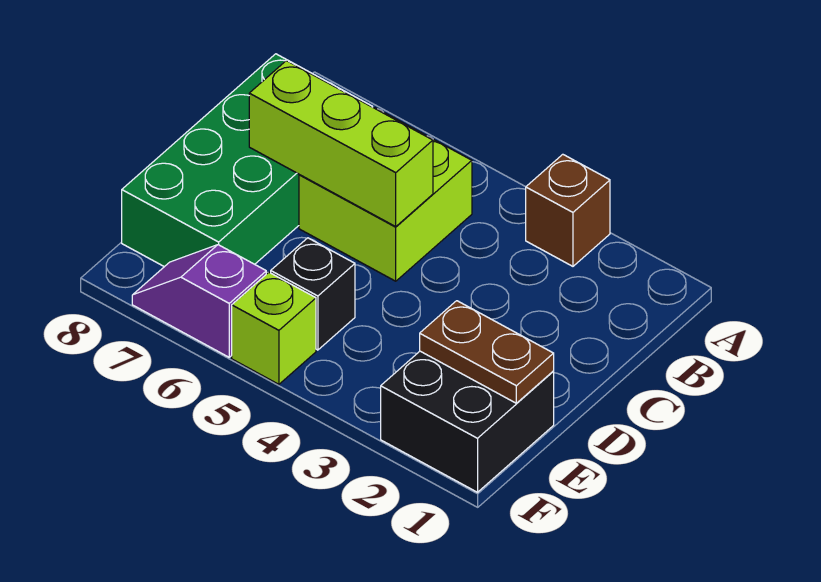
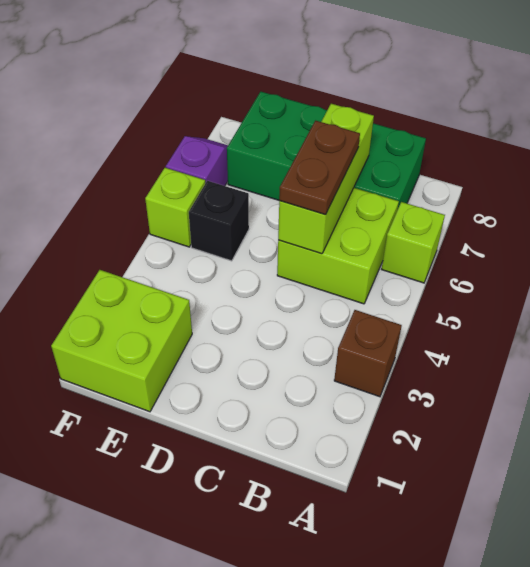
none -> lime brick A6 level 1
black brick E1:F2 level 1 -> lime brick E1:F2 level 1
brown plate E1:E2 level 2 -> brown plate C5:C6 level 3

